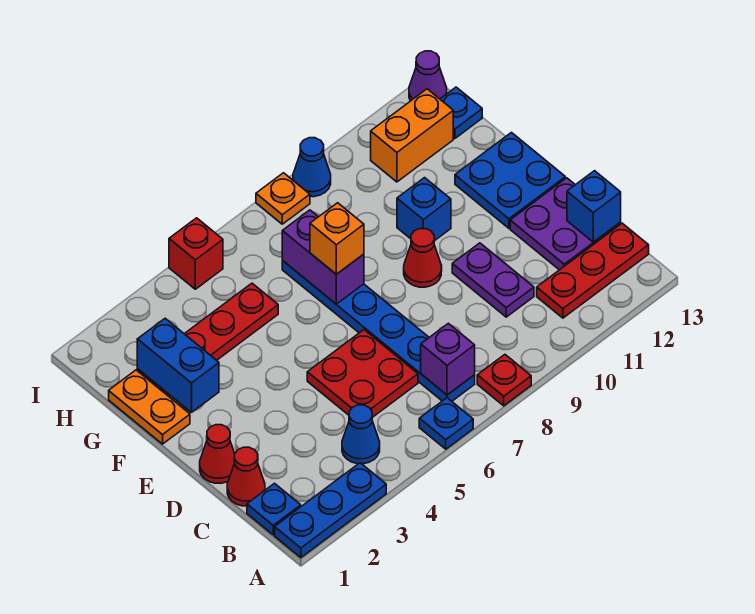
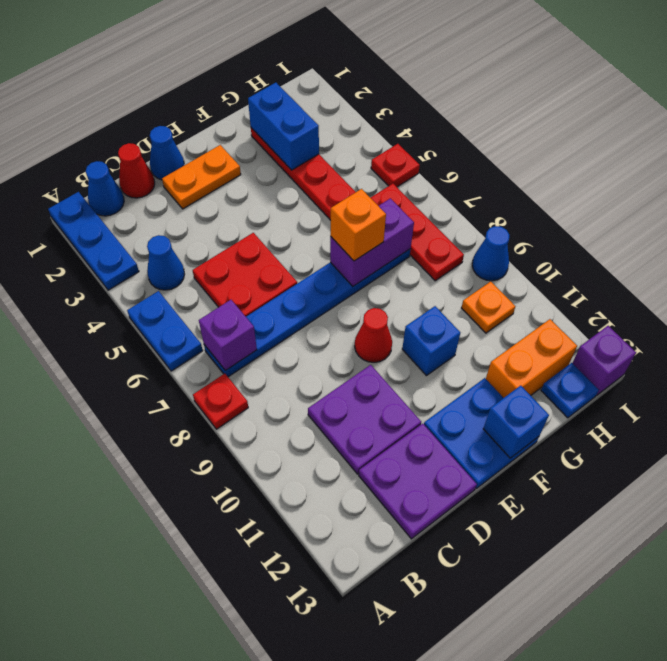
blue plate A6 level 1 -> blue plate A5:A6 level 1
blue plate B1 level 1 -> blue cone B1 level 1
red plate B11:B13 level 1 -> red plate H6:H8 level 1
purple plate C10:D10 level 1 -> purple plate C10:D11 level 1
blue brick C13 level 2 -> blue brick F13 level 2
red cone D1 level 1 -> blue cone D1 level 1
orange plate F1:G1 level 1 -> orange plate D2:E2 level 1
blue brick F2:G2 level 2 -> blue brick G2:G3 level 2
orange brick H11:H12 level 1 -> orange brick G12:H12 level 1
red brick I5 level 1 -> red plate I5 level 1
orange plate I8 level 1 -> orange plate H10 level 1
purple cone I13 level 1 -> purple brick I13 level 1

